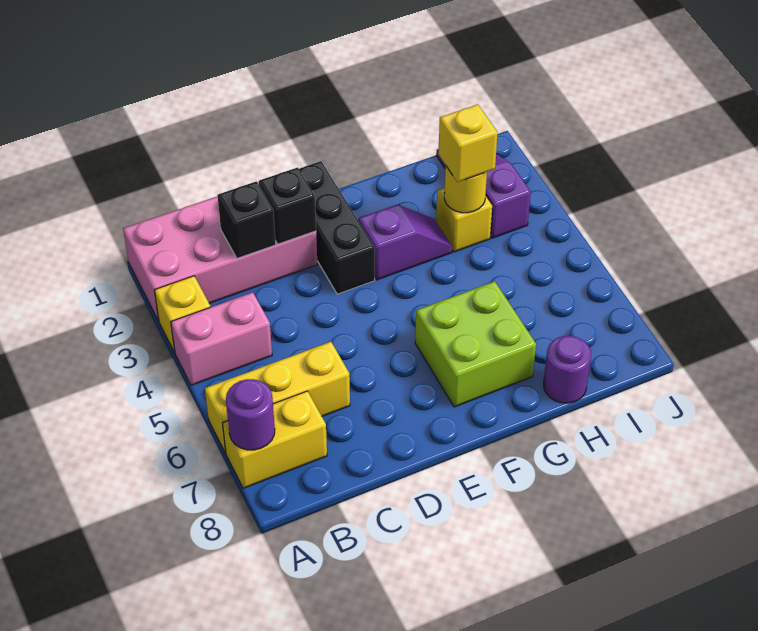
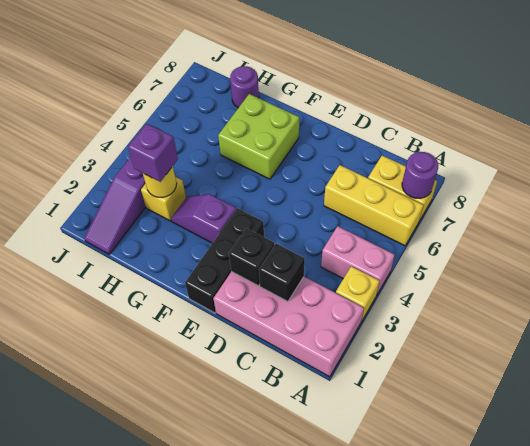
yellow brick H3 level 3 -> purple brick H3 level 3

